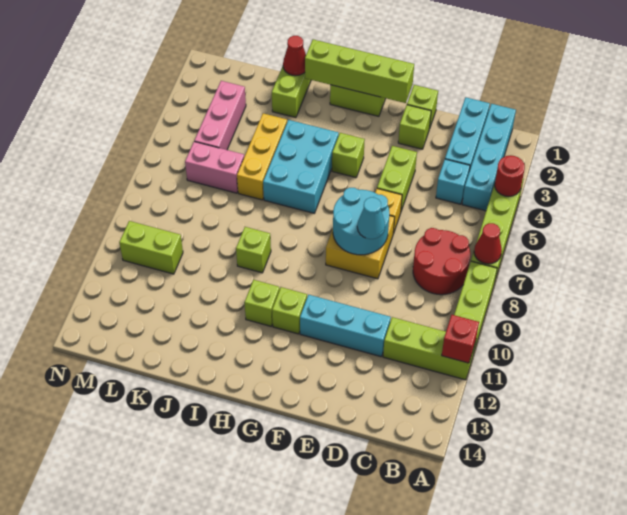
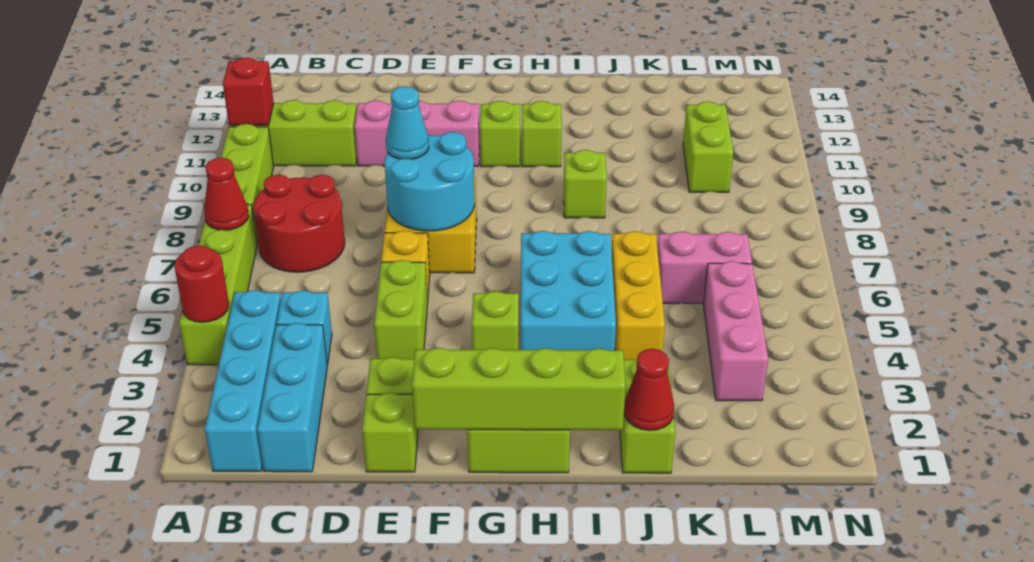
cyan brick D11:F11 level 1 -> pink brick D11:F11 level 1
lime brick L10:M10 level 1 -> lime brick L10:L11 level 1

